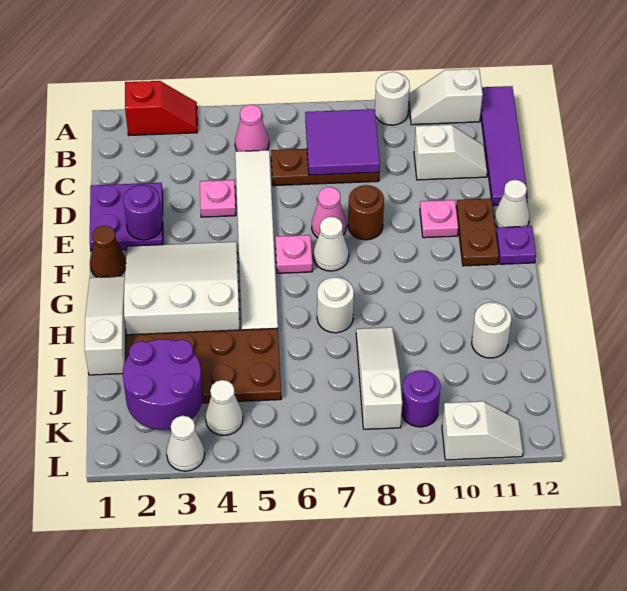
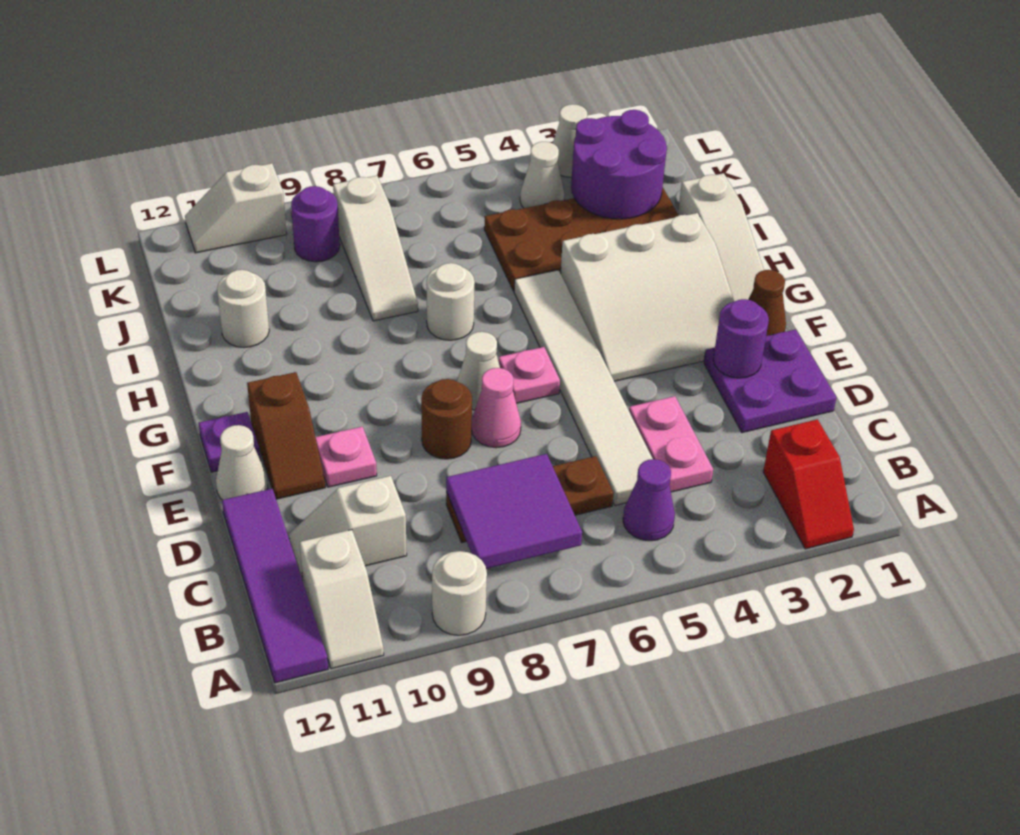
red slope A2:A3 level 1 top 2 -> red slope A2:B2 level 1 top B
white slope A10:A11 level 1 top 11 -> white slope A11:B11 level 1 top B
pink cone B5 level 1 -> purple cone B5 level 1
pink plate D4 level 1 -> pink plate C4:D4 level 1
brown plate E11:F11 level 1 -> brown slope E11:F11 level 1 top F

